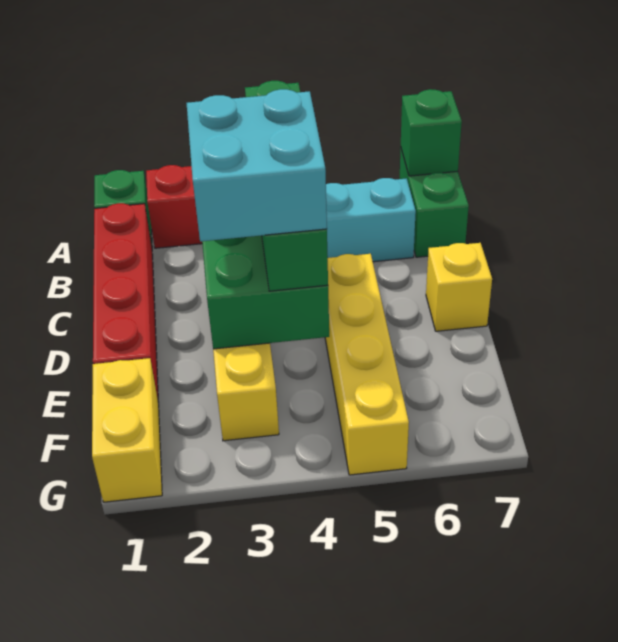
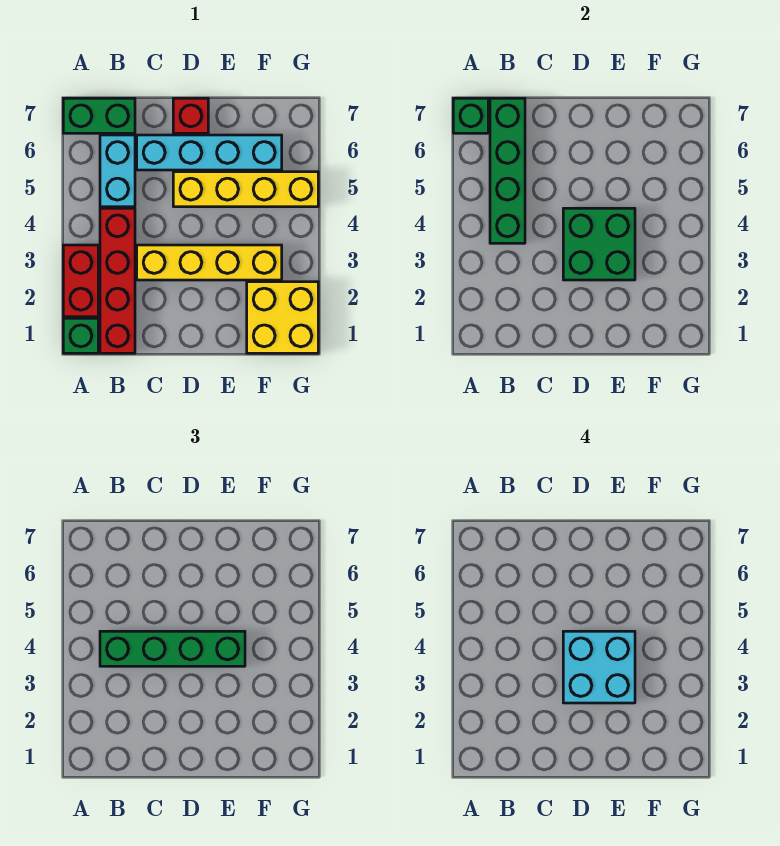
red brick B1:E1 level 1 -> red brick B1:B4 level 1
none -> green brick B4:B7 level 2
none -> cyan brick C6:F6 level 1
yellow brick D7 level 1 -> red brick D7 level 1
yellow brick F1:G1 level 1 -> yellow brick F1:G2 level 1

